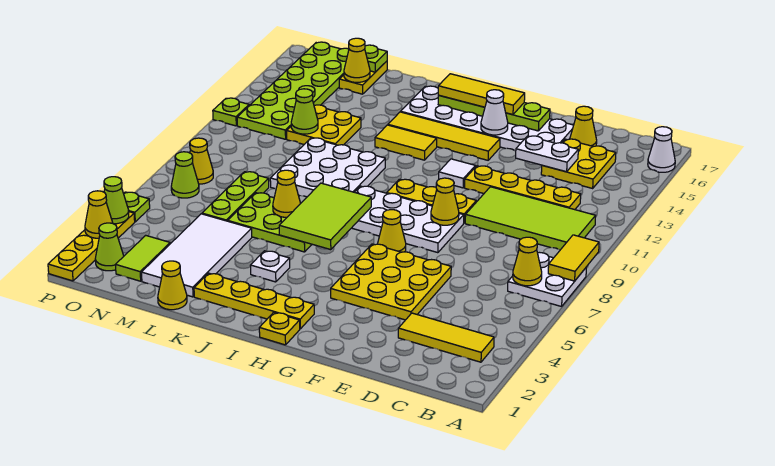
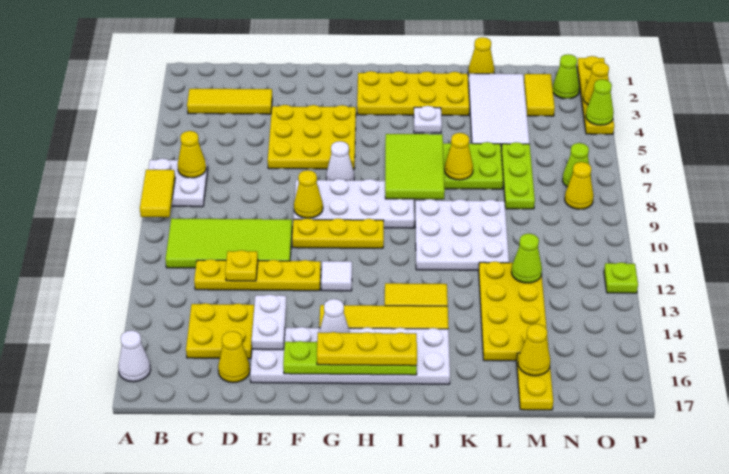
white plate D14:E14 level 2 -> white plate E14:E15 level 2
yellow cone G7 level 1 -> white cone G7 level 1
yellow tile G16:I16 level 3 -> yellow plate G16:I16 level 3
yellow plate H1 level 1 -> yellow plate D12 level 2
yellow plate H2:K2 level 1 -> yellow plate H2:K3 level 1
yellow plate L12:M13 level 1 -> yellow plate L12:M15 level 1
lime plate M17 level 2 -> none
lime tile N2:N3 level 1 -> yellow tile N2:N3 level 1
lime plate N12:O17 level 1 -> none
lime plate P5 level 1 -> none

